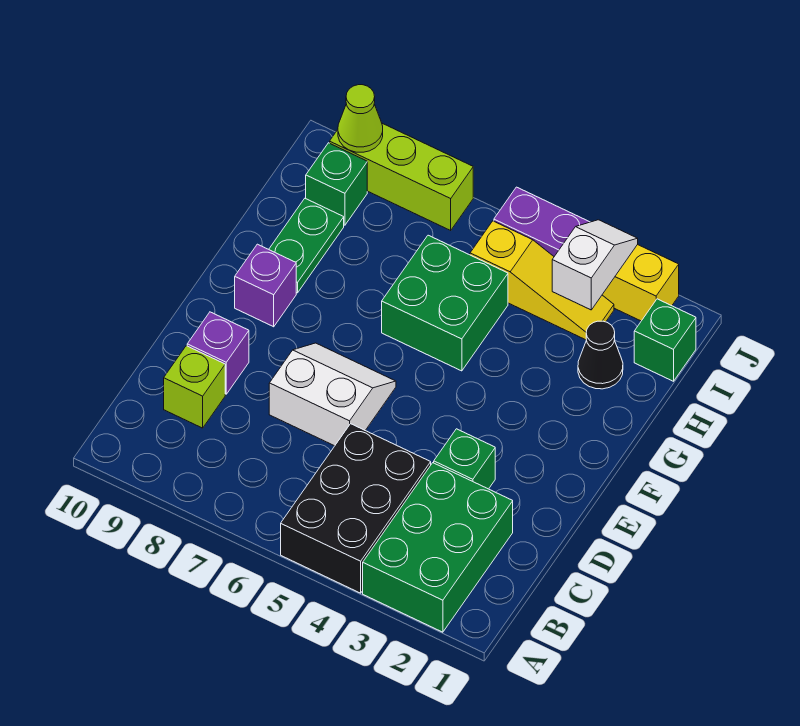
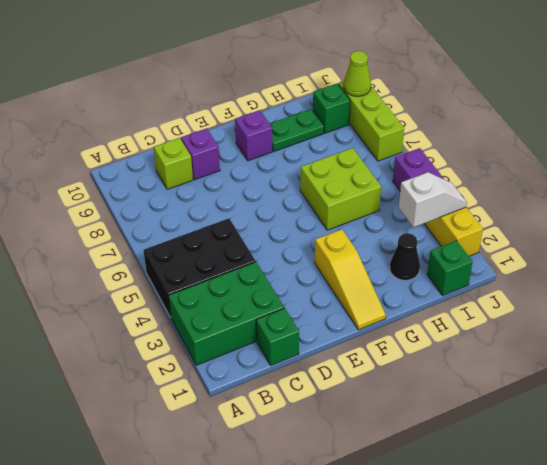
green brick D3 level 1 -> green brick C1 level 1
white slope D6:E7 level 1 top D -> none
green brick G5:H6 level 1 -> lime brick G5:H6 level 1
yellow slope I3:I5 level 1 top 5 -> yellow slope F1:F3 level 1 top 3

